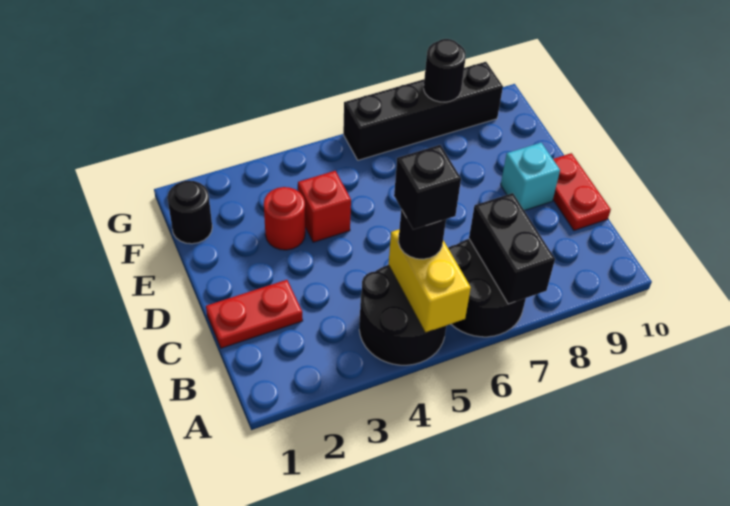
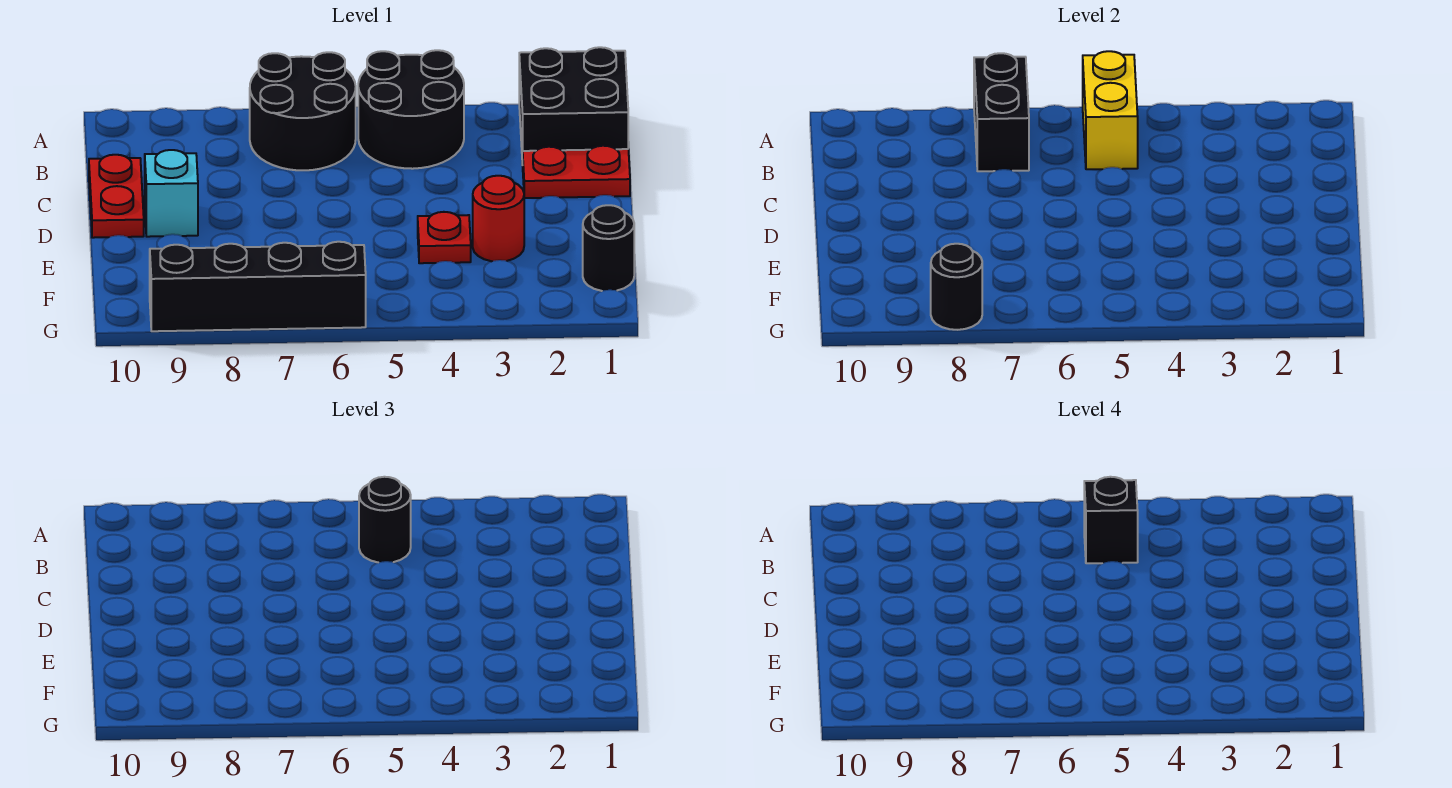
none -> black brick A1:B2 level 1
red brick E4 level 1 -> red plate E4 level 1

